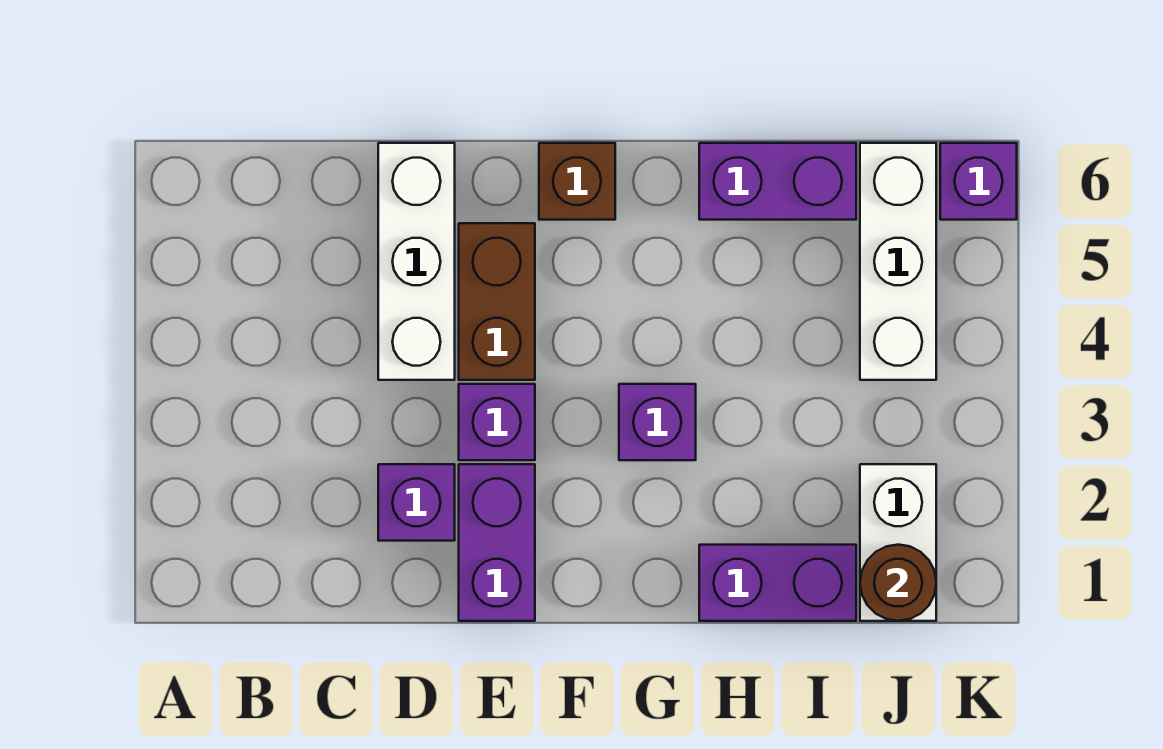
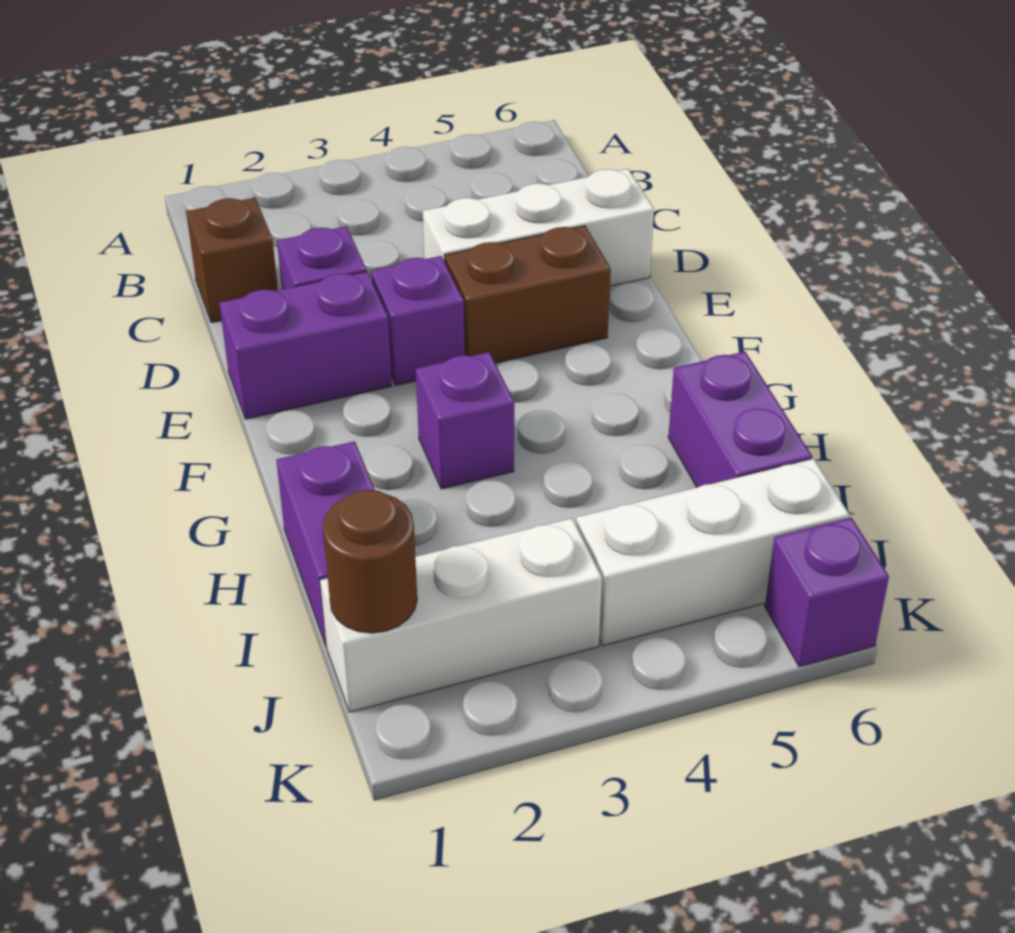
brown brick F6 level 1 -> brown brick C1 level 1
white brick J1:J2 level 1 -> white brick J1:J3 level 1

